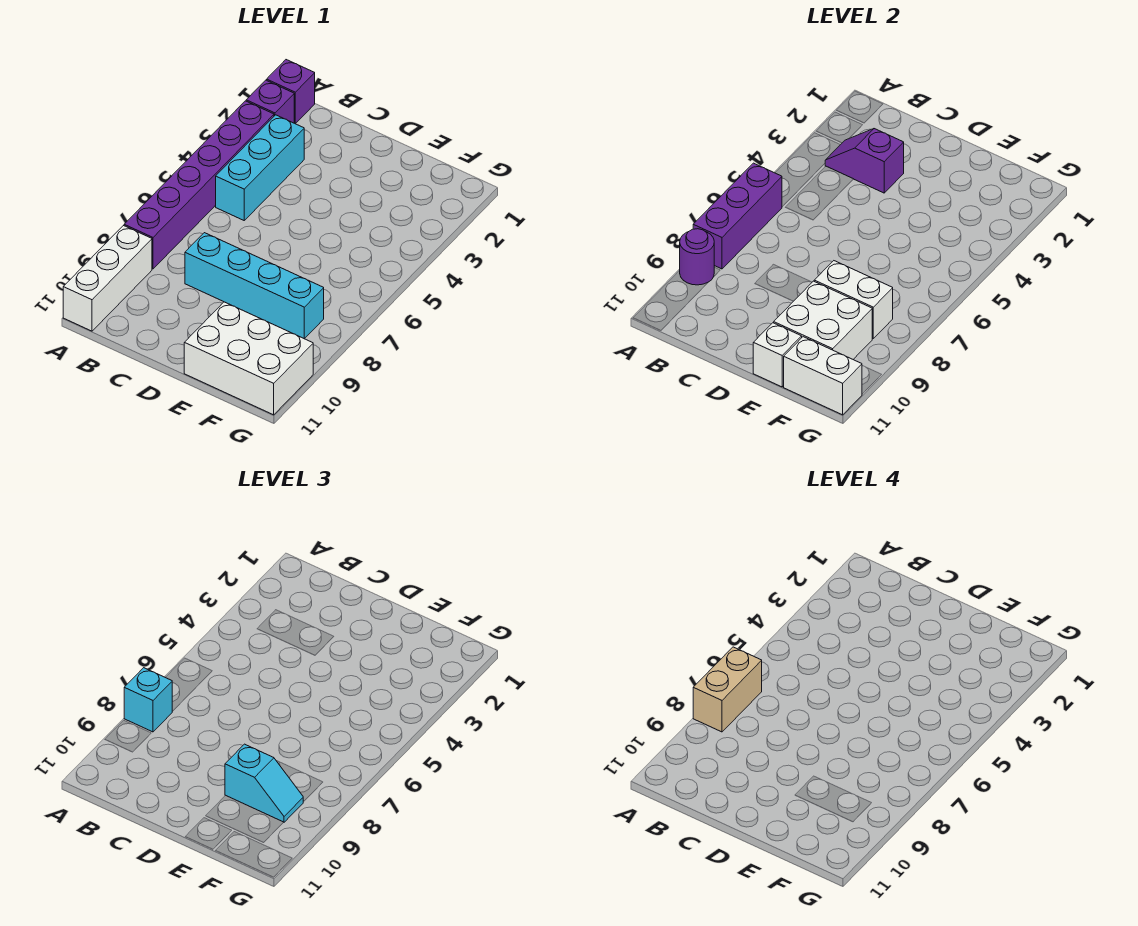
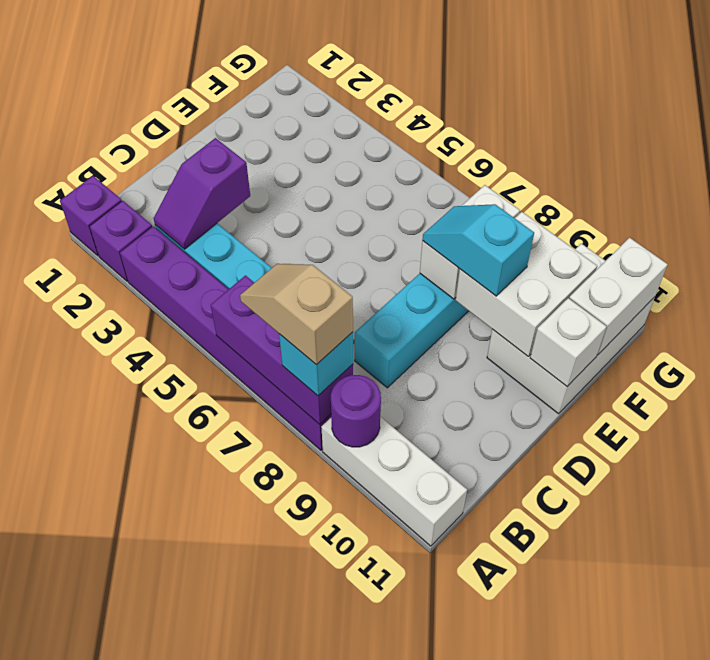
tan brick A7:A8 level 4 -> tan slope A7:A8 level 4 top 8
cyan slope E9:F9 level 3 top E -> cyan slope E8:E9 level 3 top 9

